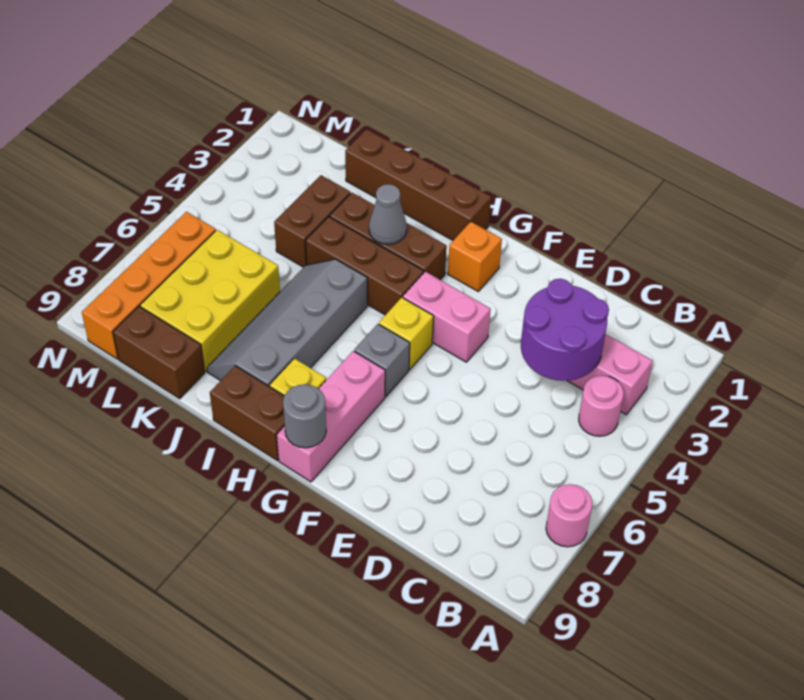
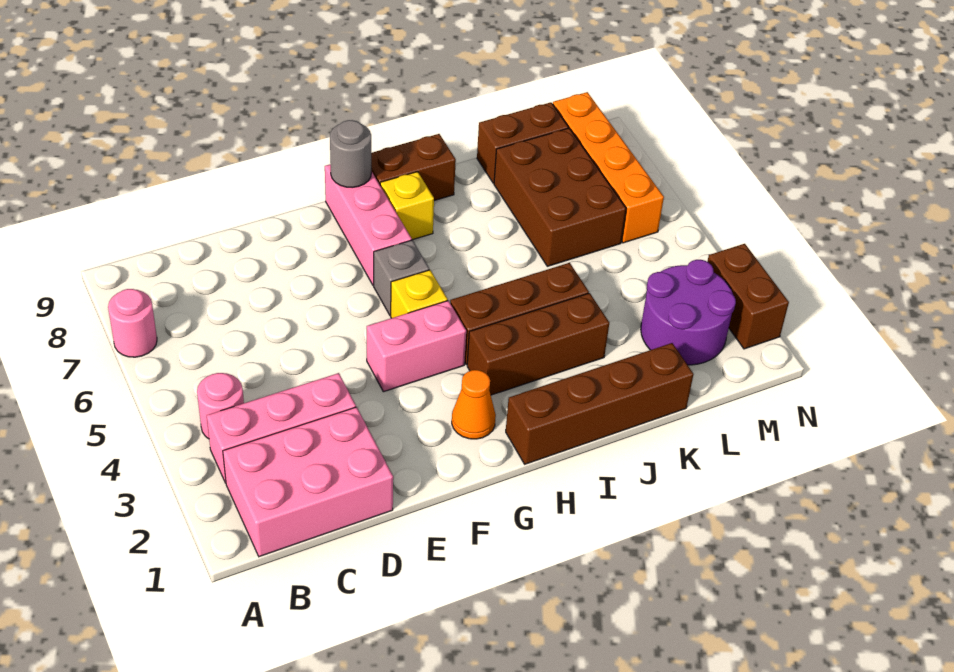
none -> pink brick B1:D2 level 1
purple round brick C3:D4 level 2 -> purple round brick L2:M3 level 1
orange brick G2 level 1 -> orange cone G2 level 1
grey cone I3 level 2 -> none
grey slope I5:J8 level 1 top I -> none
brown brick K3:K4 level 1 -> brown brick N2:N3 level 1
yellow brick K6:L8 level 1 -> brown brick K6:L8 level 1

